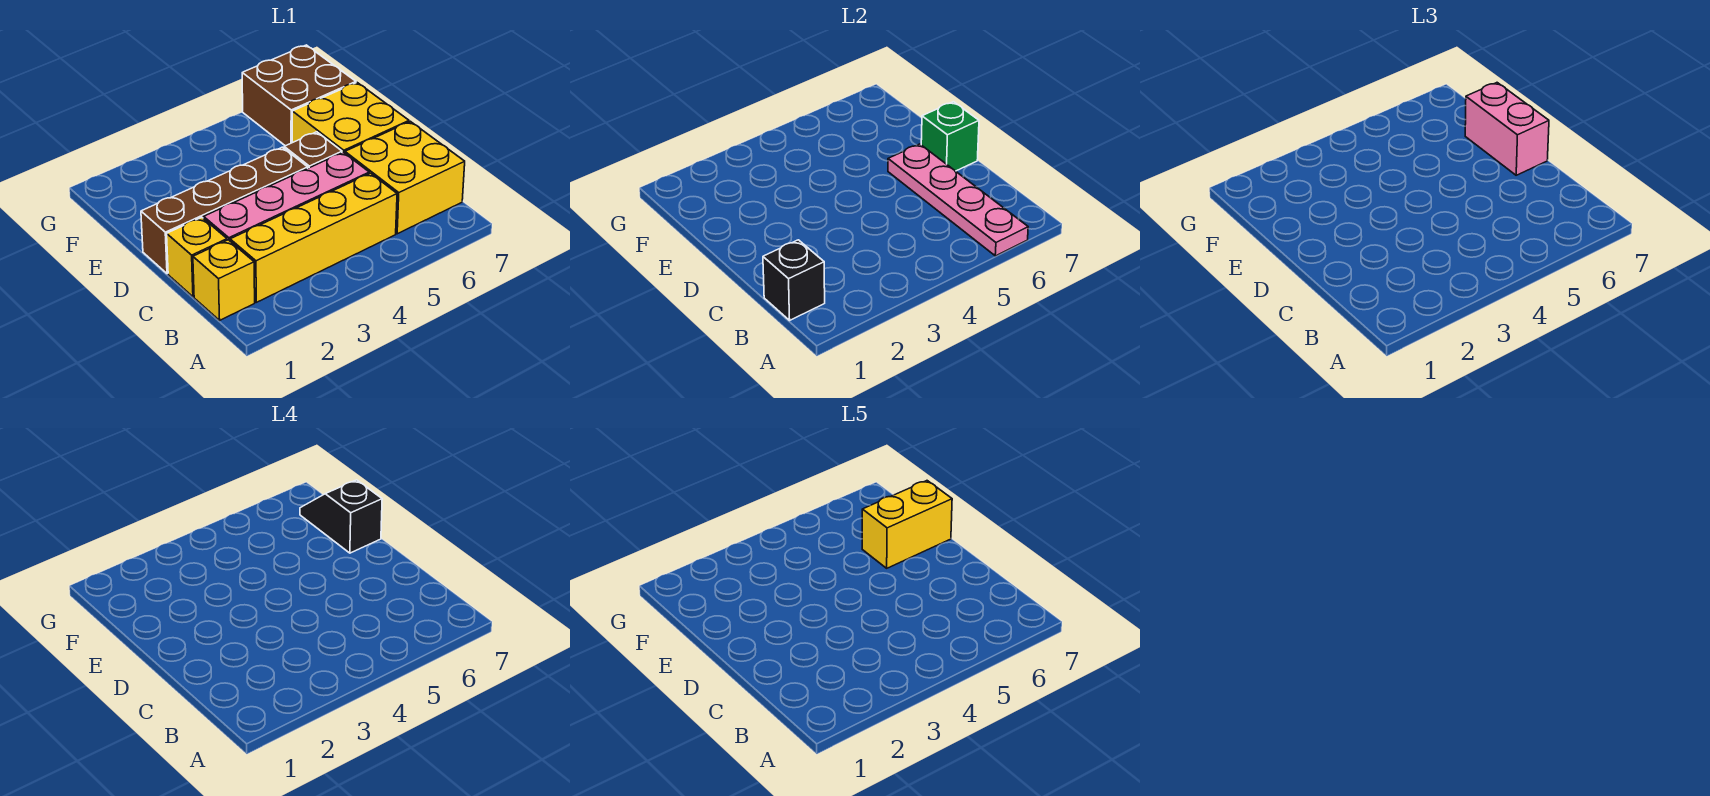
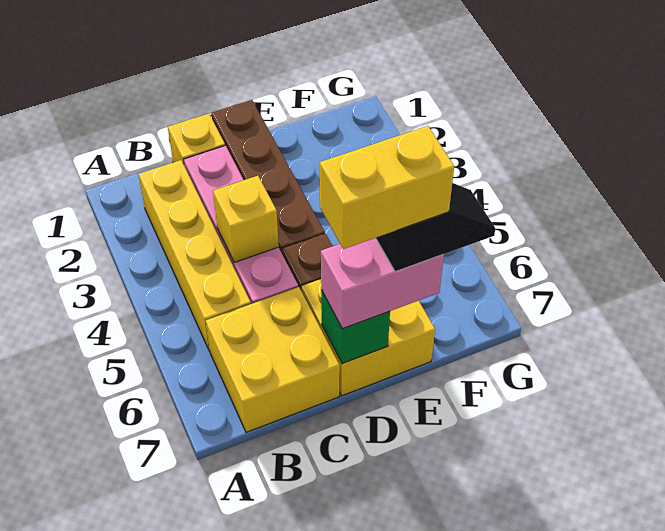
pink plate A6:D6 level 2 -> none
yellow brick B1 level 1 -> yellow brick C4 level 2
black brick B1 level 2 -> none
yellow brick E6:E7 level 5 -> yellow brick D7:E7 level 5
brown brick F6:G7 level 1 -> none

